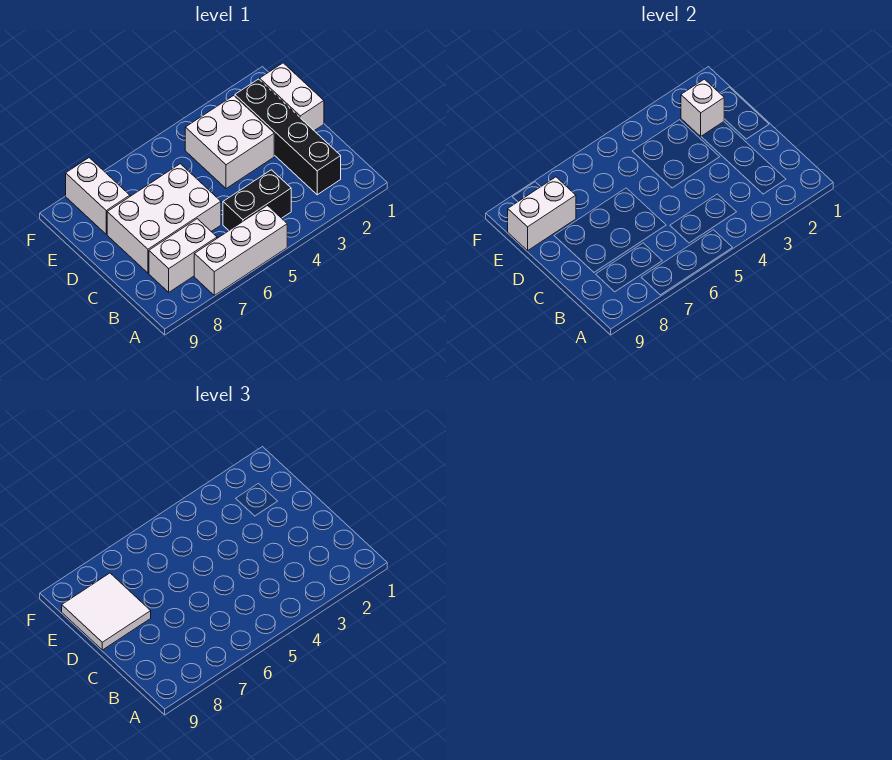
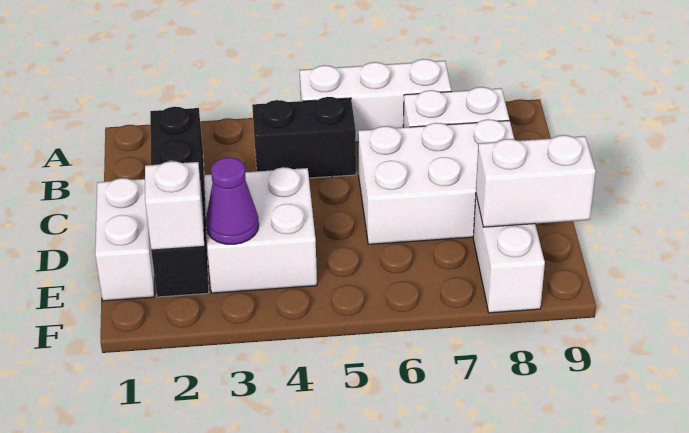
white tile D8:E9 level 3 -> none
none -> purple cone E3 level 2

